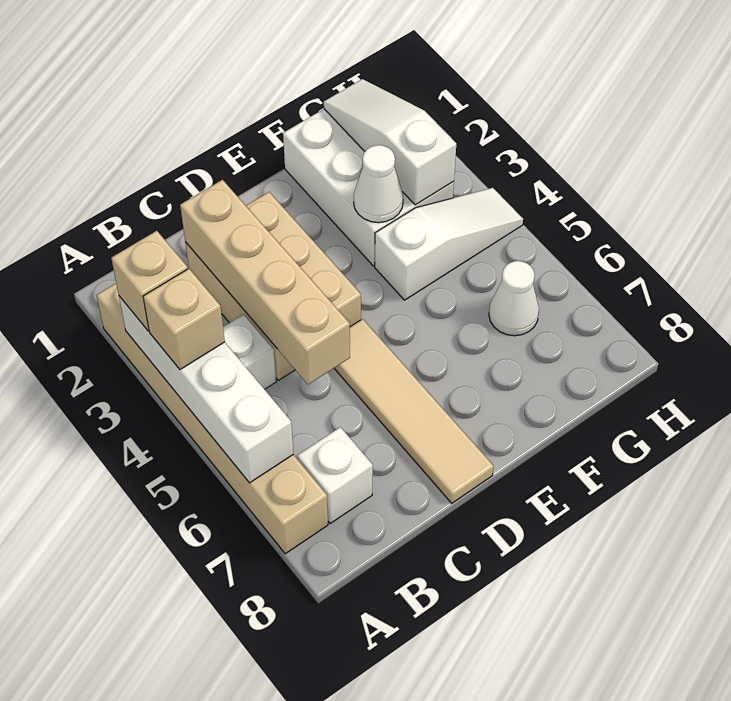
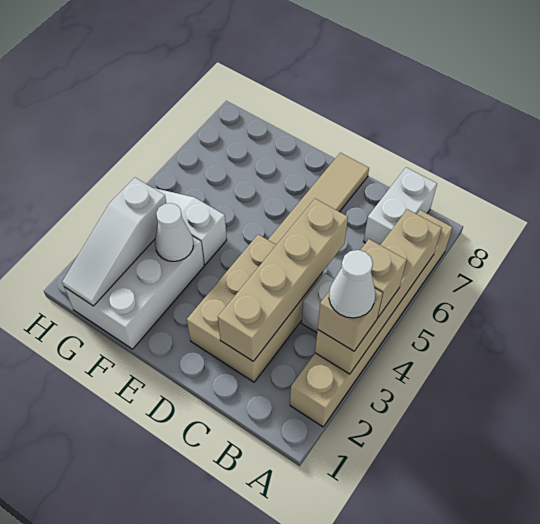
white brick A3:A6 level 2 -> tan brick A3:A6 level 2
white brick B7 level 1 -> white brick B7:B8 level 1
white cone G6 level 1 -> white cone A3 level 4

